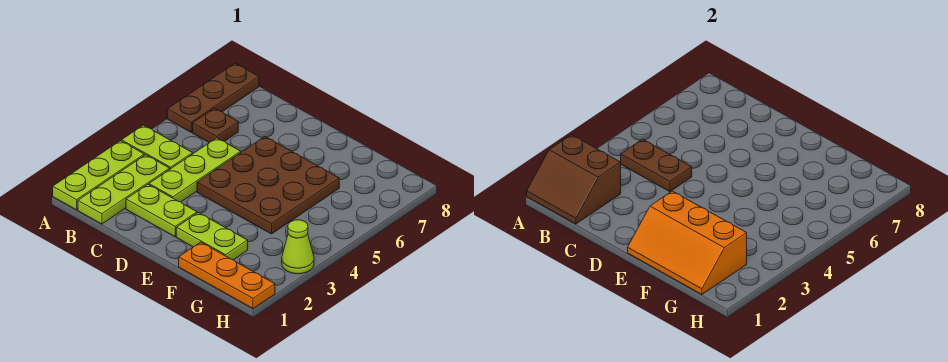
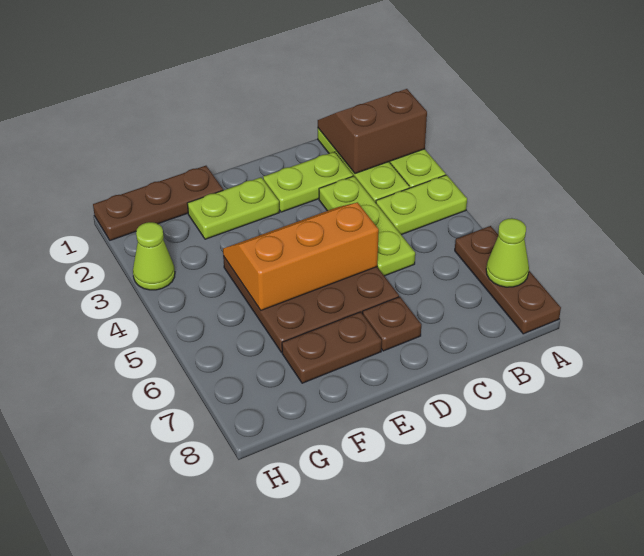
none -> lime cone A7 level 2
brown plate B4:C4 level 2 -> brown plate E7:F7 level 1
brown plate B6 level 1 -> brown plate D7 level 1
orange slope E1:G2 level 2 top 2 -> orange slope D4:F5 level 2 top 5
orange plate F1:H1 level 1 -> brown plate F1:H1 level 1

